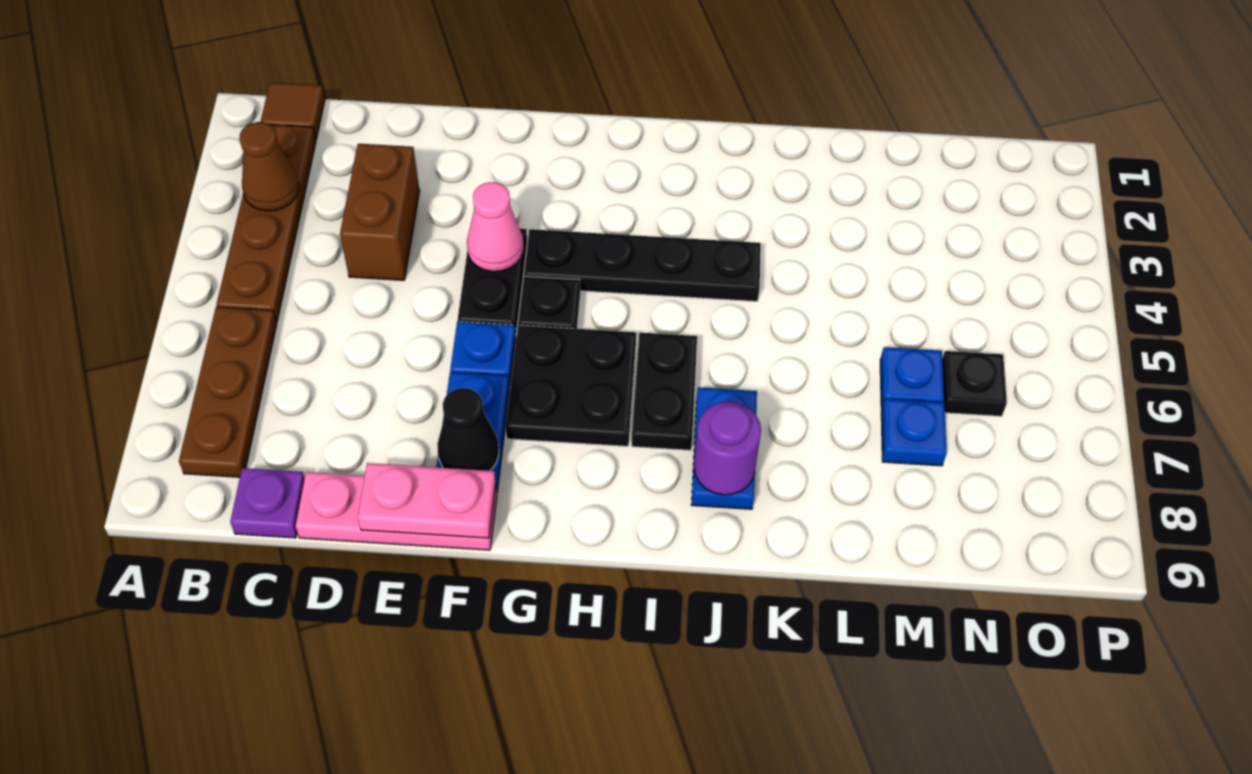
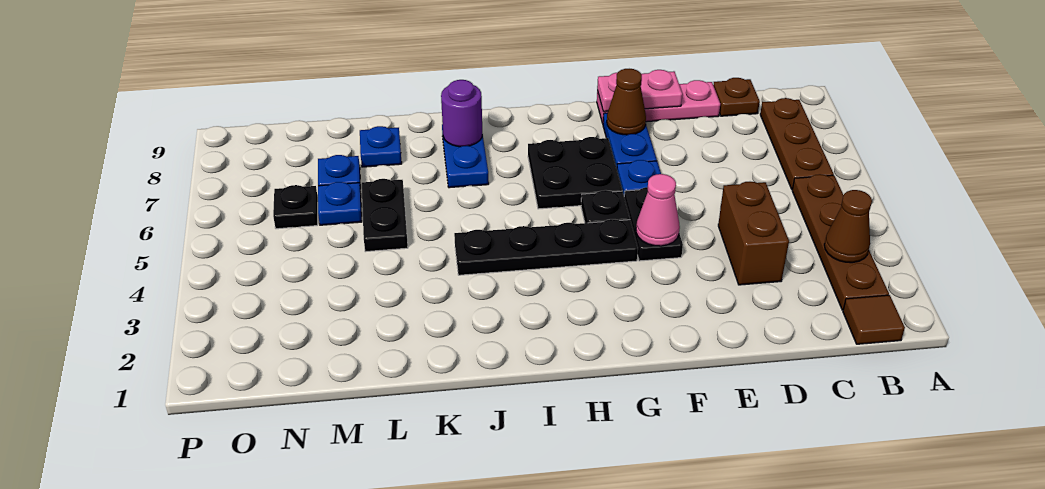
purple plate C9 level 1 -> brown plate C9 level 1
black cone F8 level 2 -> brown cone F8 level 2
black plate I6:I7 level 1 -> black plate L5:L6 level 1
none -> blue plate L8 level 1

